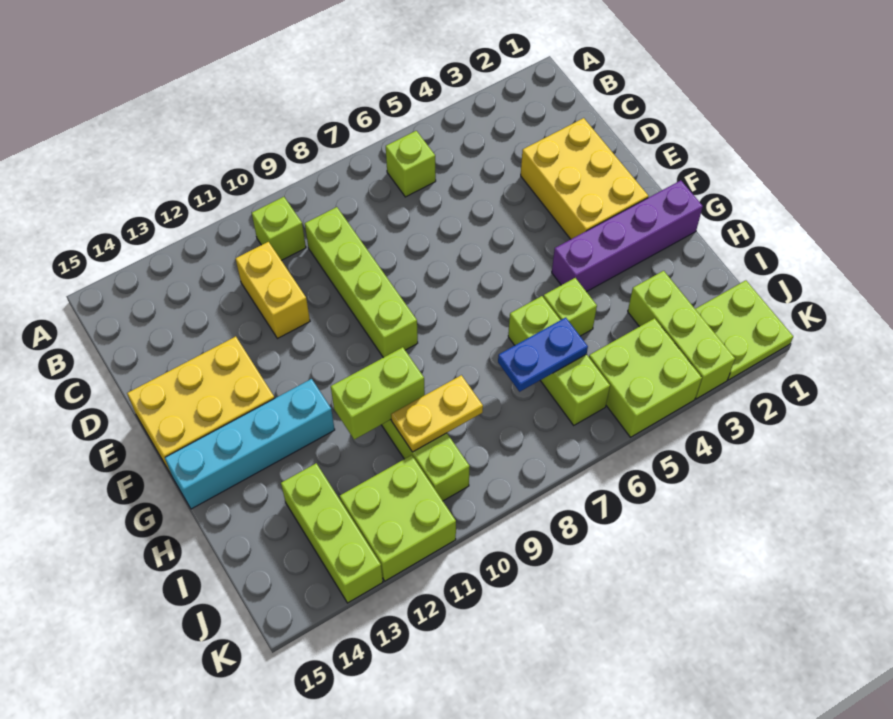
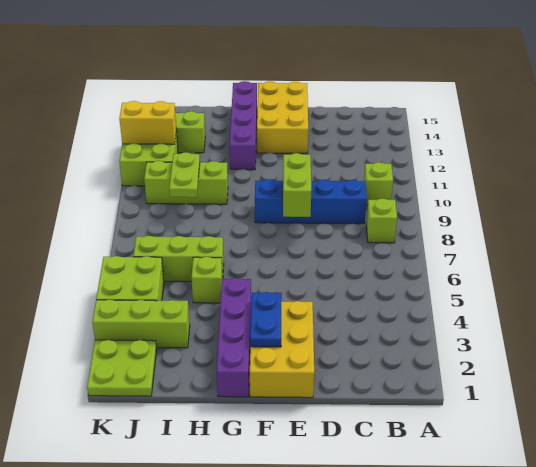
lime brick B6 level 1 -> lime brick B8 level 1
lime brick C9:F9 level 1 -> blue brick C9:F9 level 1
yellow brick C11:D11 level 1 -> yellow brick J12:K12 level 2
yellow brick D2:F3 level 1 -> yellow brick E1:F3 level 1
cyan brick G12:G15 level 1 -> purple brick G12:G15 level 1
lime brick H10:H11 level 2 -> lime brick E8:E9 level 2
blue plate I6:I7 level 2 -> blue plate F2:F3 level 2
yellow plate I9:I10 level 2 -> lime plate I9:I10 level 2

